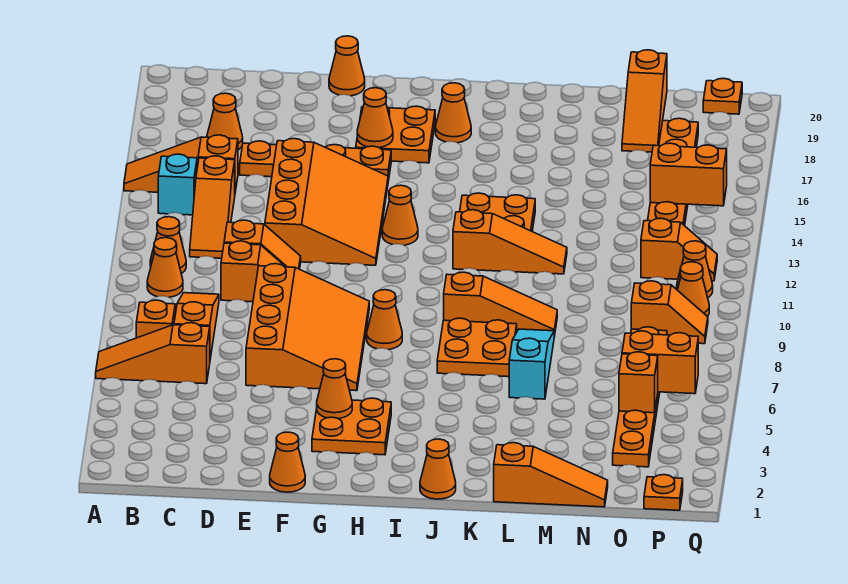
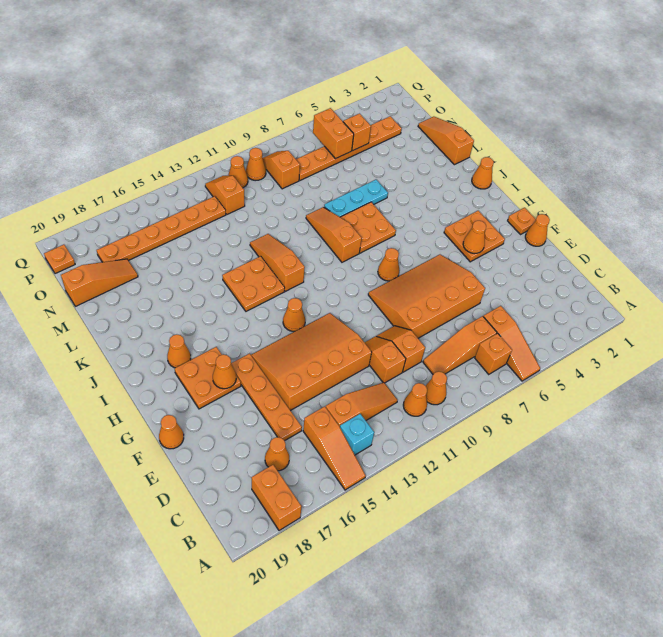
cyan slope L6:L8 level 1 top 6 -> cyan plate L6:L8 level 1
orange brick O15:P15 level 2 -> orange brick A18:B18 level 1
orange plate P1 level 1 -> orange plate G1 level 1

